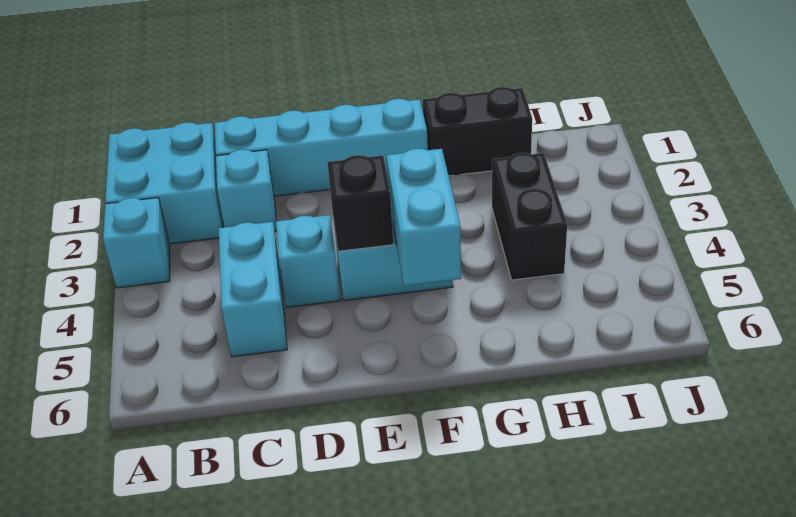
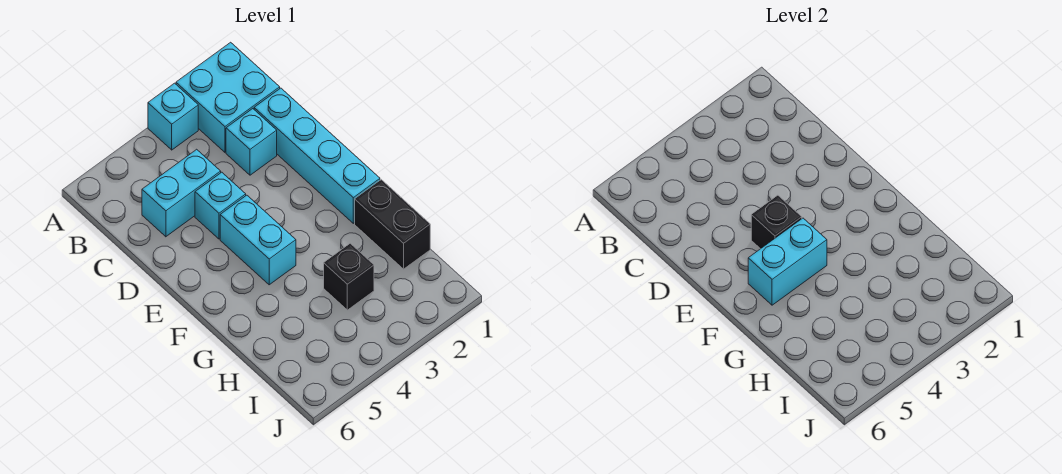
black brick H3:H4 level 1 -> black brick H3 level 1

